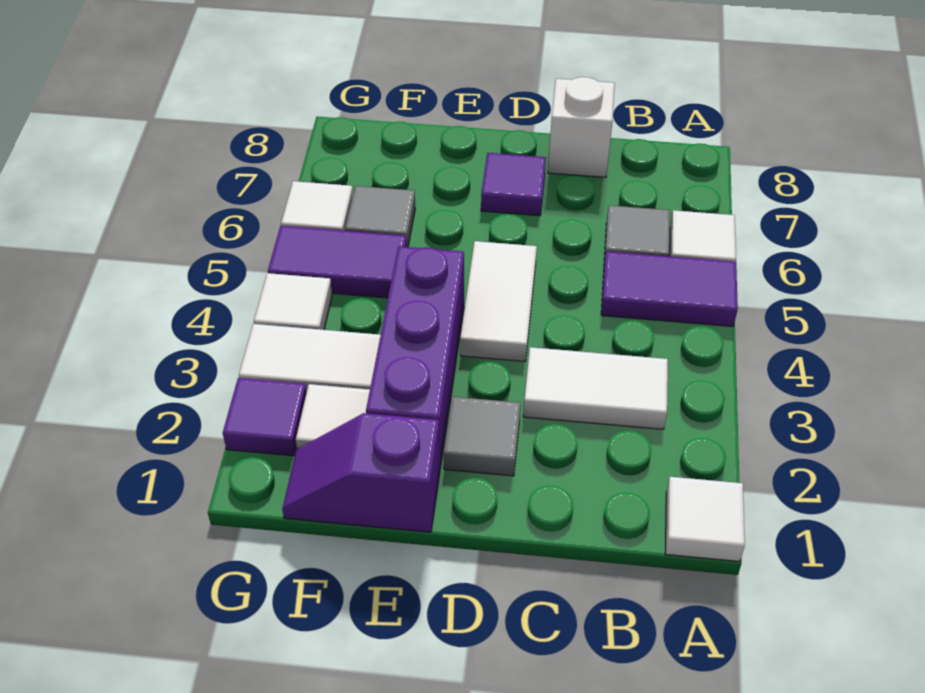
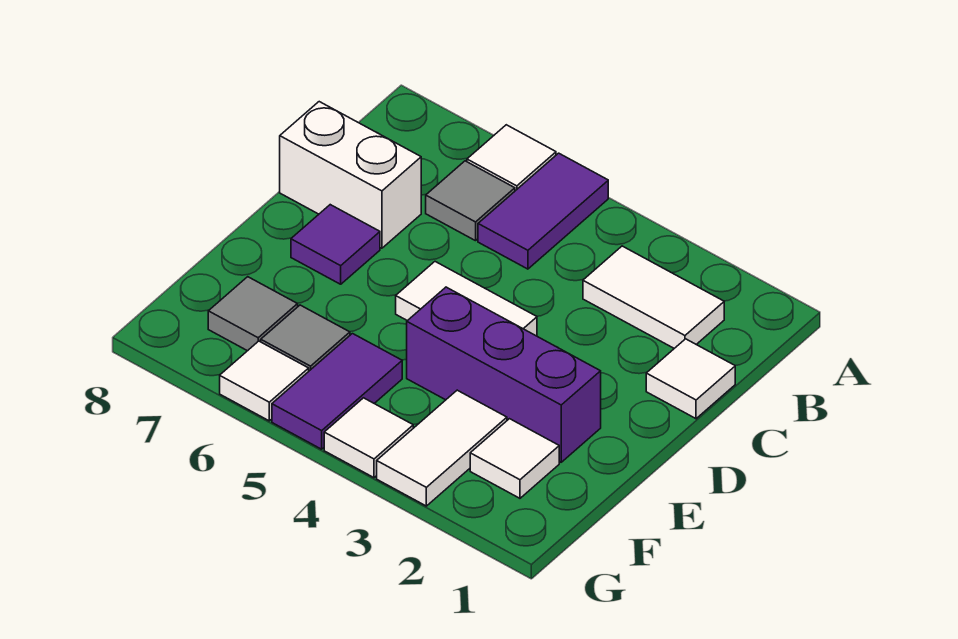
white tile A1 level 1 -> white tile C1 level 1
white tile B3:C3 level 1 -> white tile B2:B3 level 1
white brick C8 level 1 -> white brick C7:C8 level 1
grey tile D2 level 1 -> grey tile F7 level 1
purple slope E1:F1 level 1 top E -> none
purple tile G2 level 1 -> none

